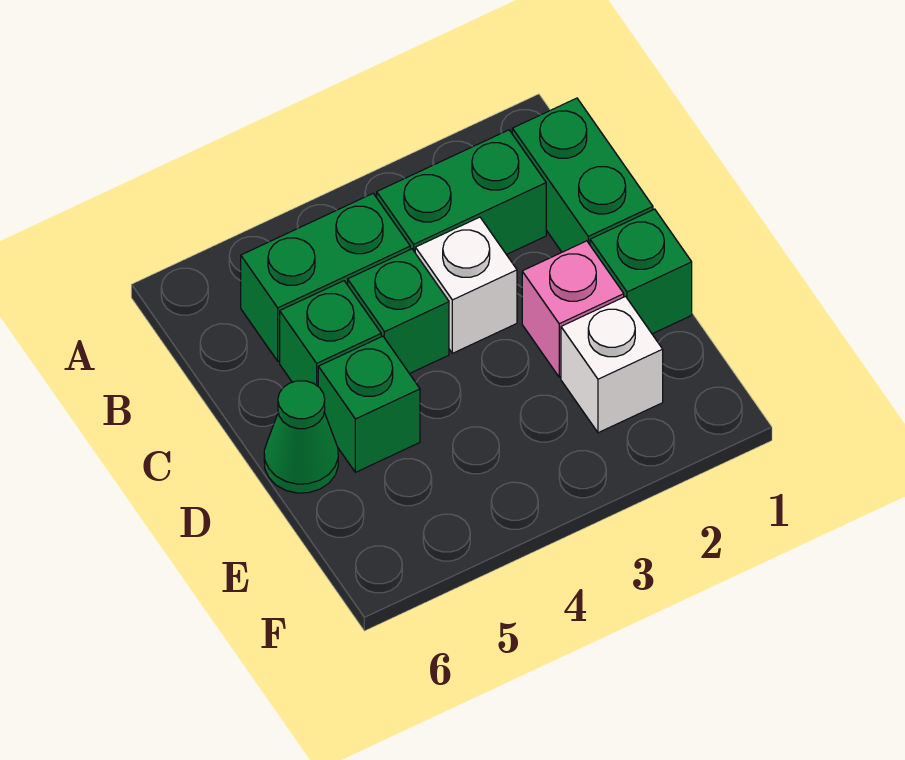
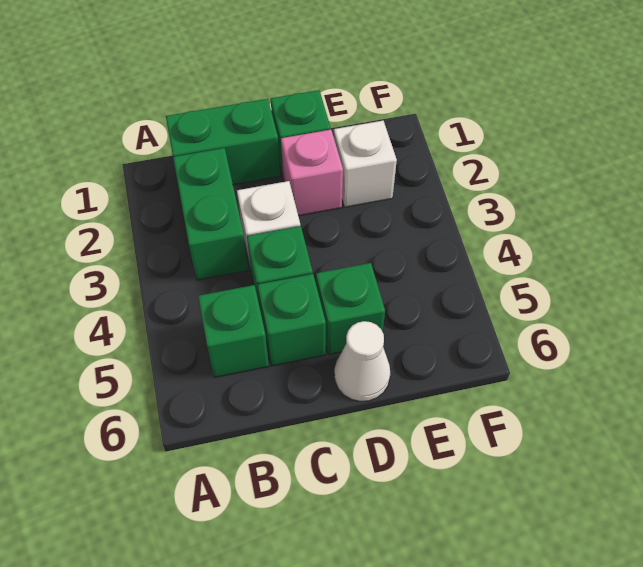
green brick B4:B5 level 1 -> green brick B5 level 1
green cone D6 level 1 -> white cone D6 level 1

